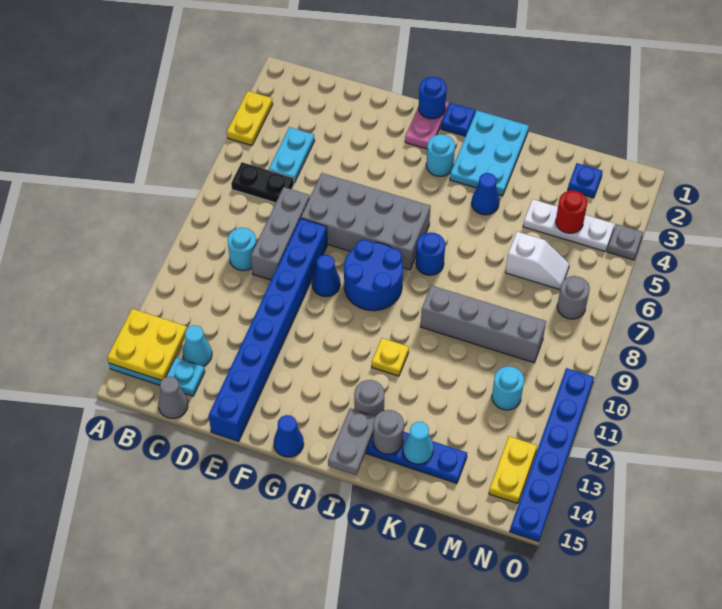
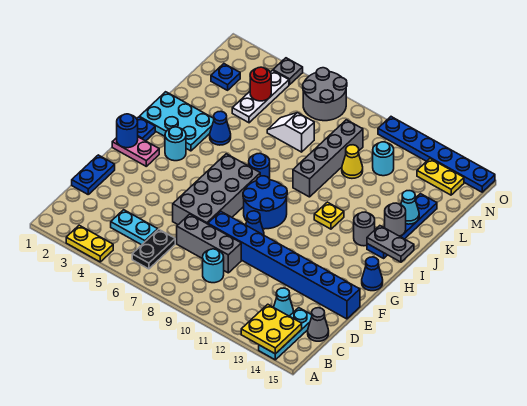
none -> blue plate D1:E1 level 1
white slope L6:M6 level 1 top L -> white slope L6:L7 level 1 top 7
none -> yellow cone L10 level 1
grey round brick N7 level 1 -> grey round brick N6:O7 level 1

